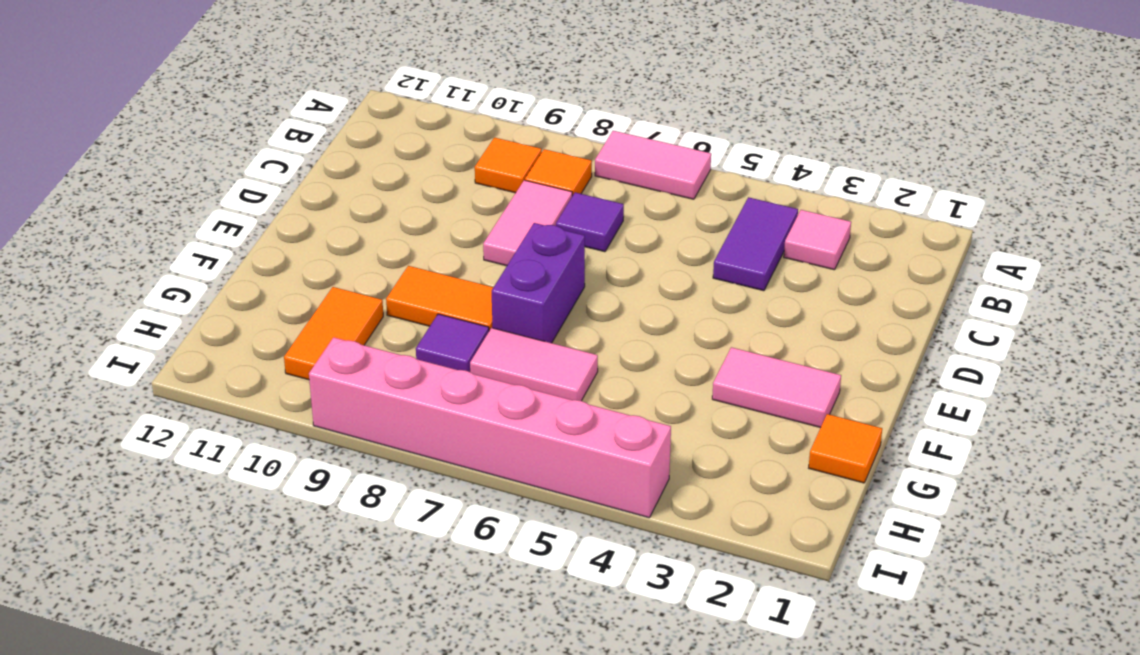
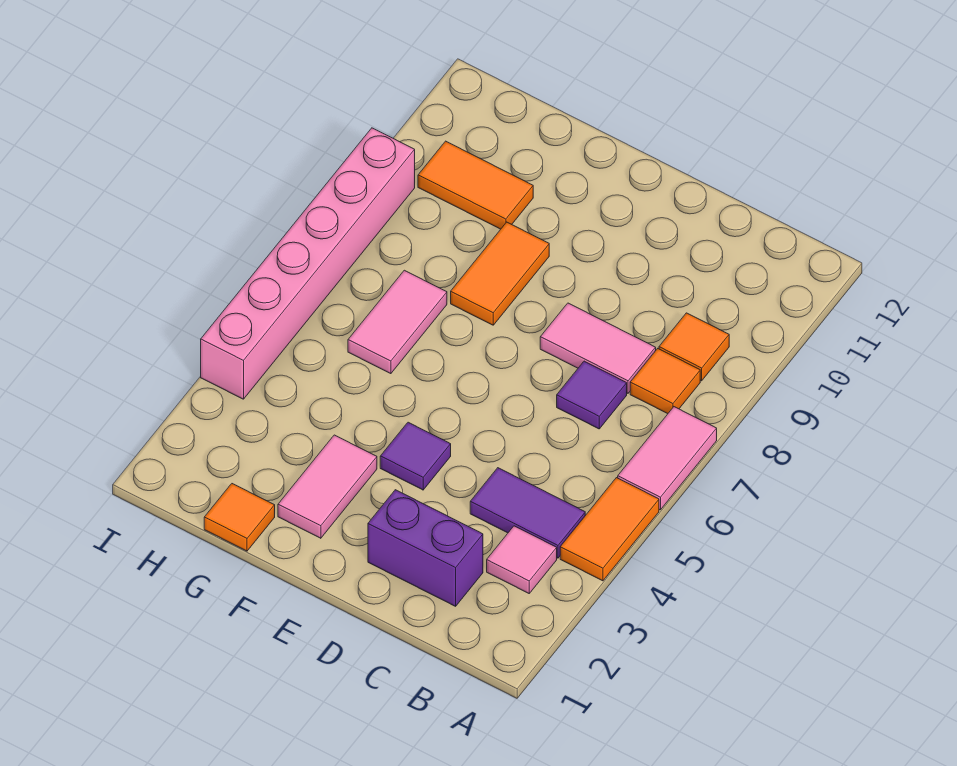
none -> orange tile A4:A5 level 1
purple brick E7:F7 level 1 -> purple brick C2:D2 level 1
purple tile G8 level 1 -> purple tile E4 level 1

